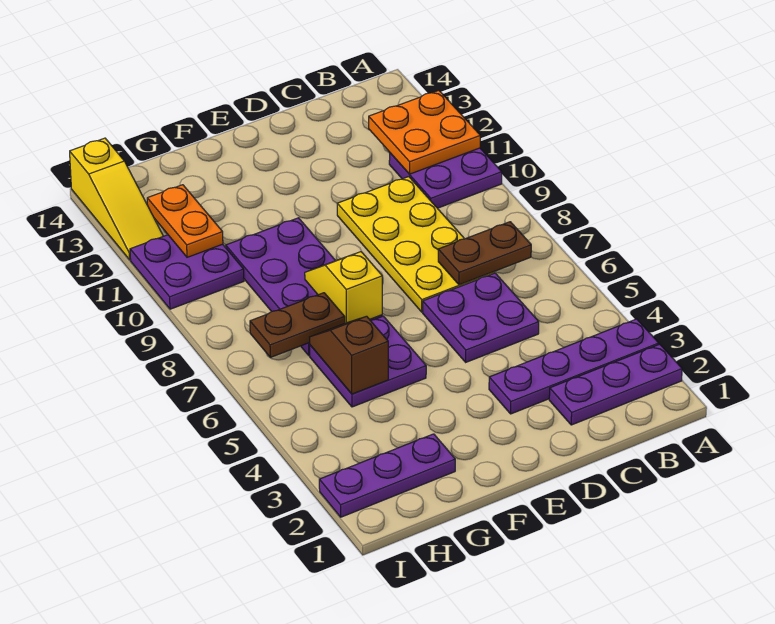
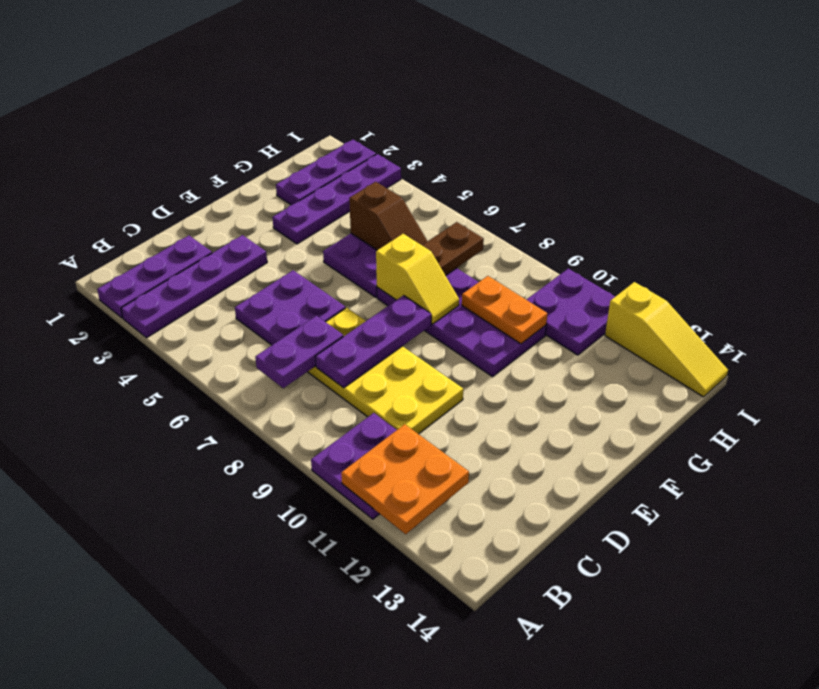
brown plate B7:C7 level 2 -> purple plate B7:C7 level 2
none -> purple plate C8:E8 level 2
none -> purple plate F3:I3 level 1
orange plate H11:H12 level 2 -> orange plate G9:G10 level 2
yellow slope I12:I14 level 1 top 14 -> yellow slope I12:I14 level 1 top 12

